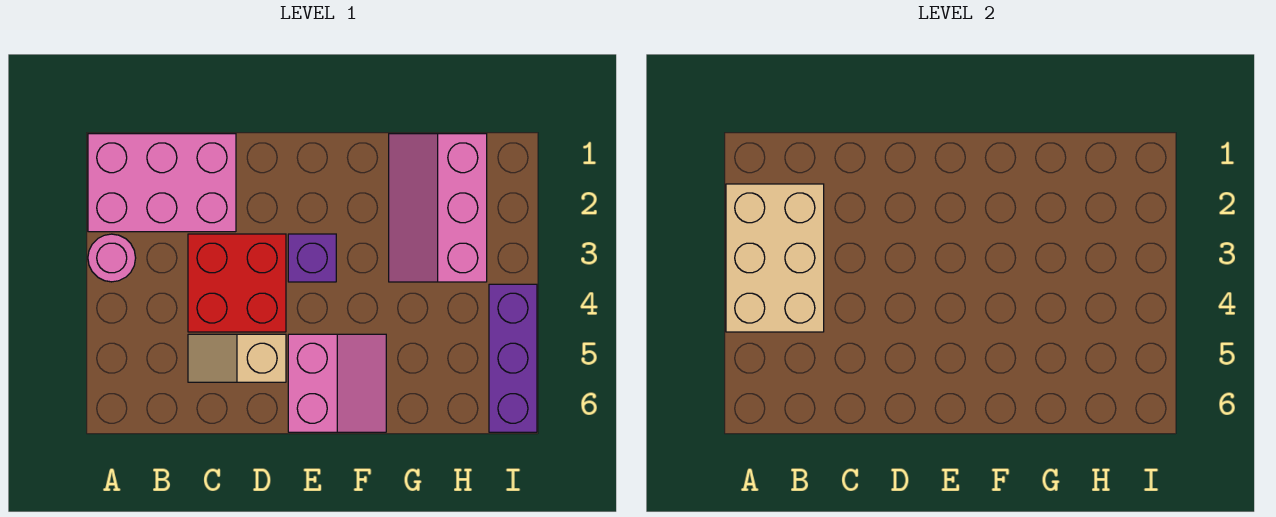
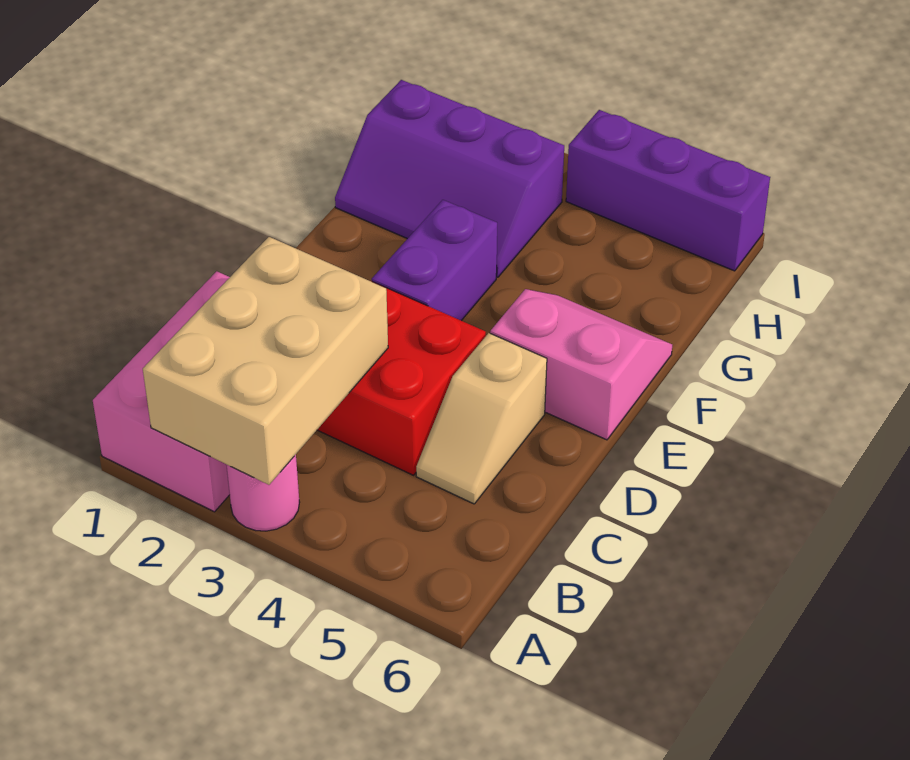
tan brick A2:B4 level 2 -> tan brick A2:C3 level 2
purple brick E3 level 1 -> purple brick E3:F3 level 1
pink slope G1:H3 level 1 top H -> purple slope G1:H3 level 1 top H

